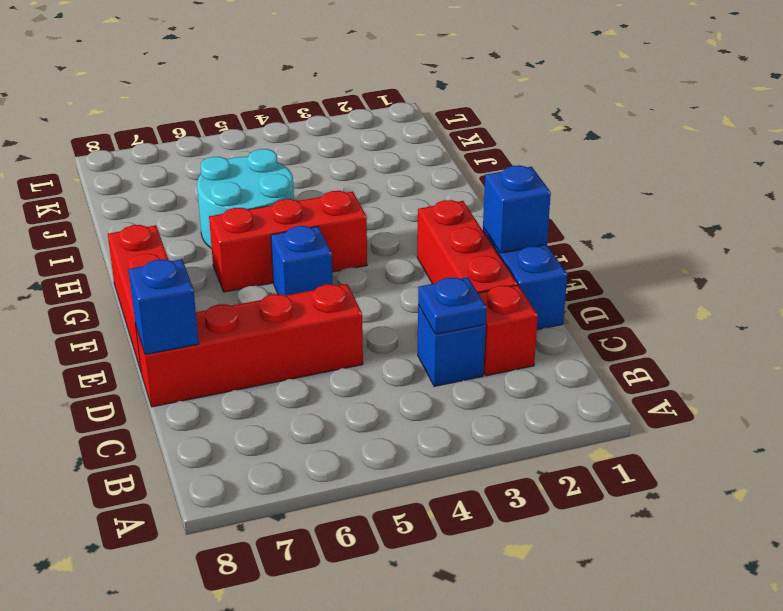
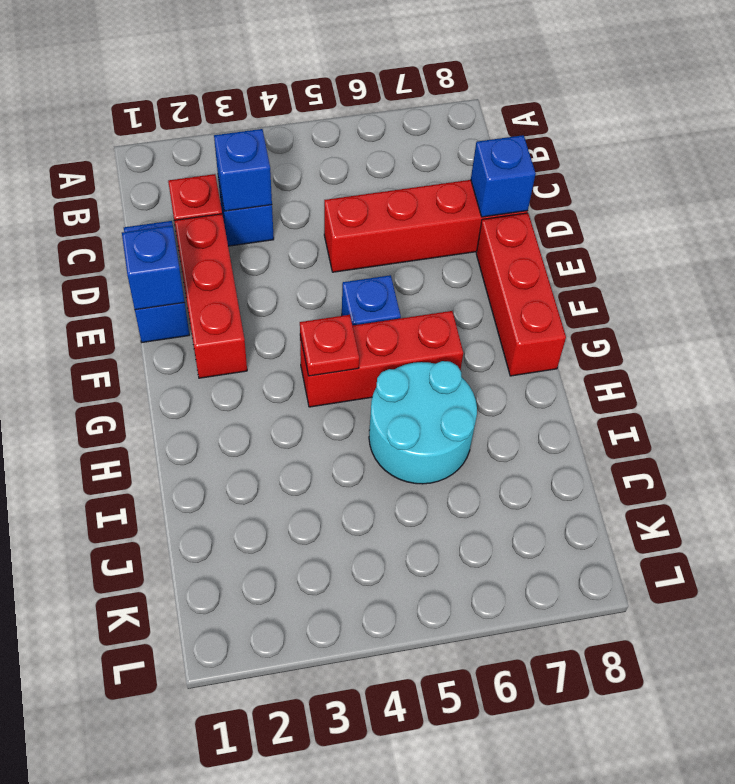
blue plate C3 level 2 -> blue brick C3 level 2
none -> red plate G4 level 2

